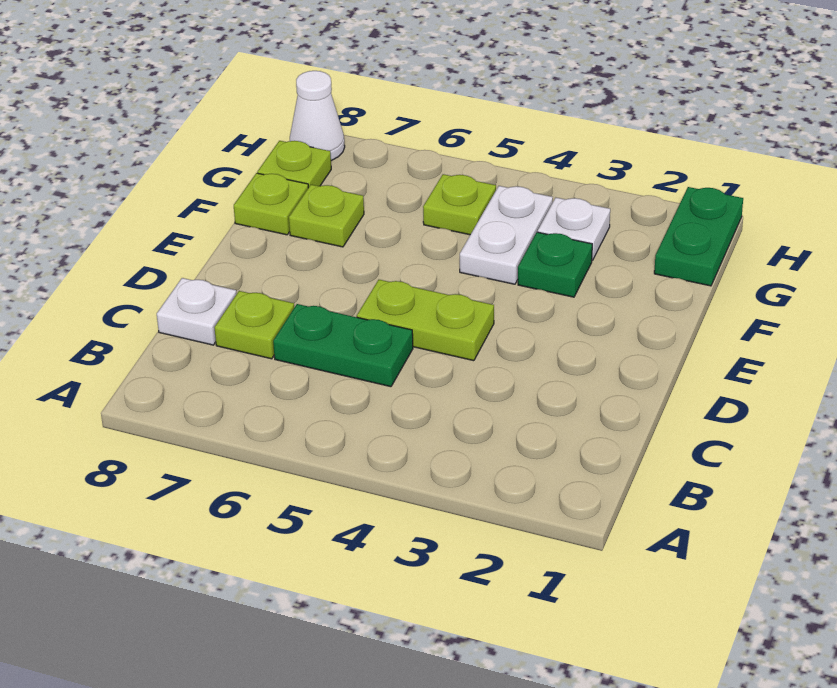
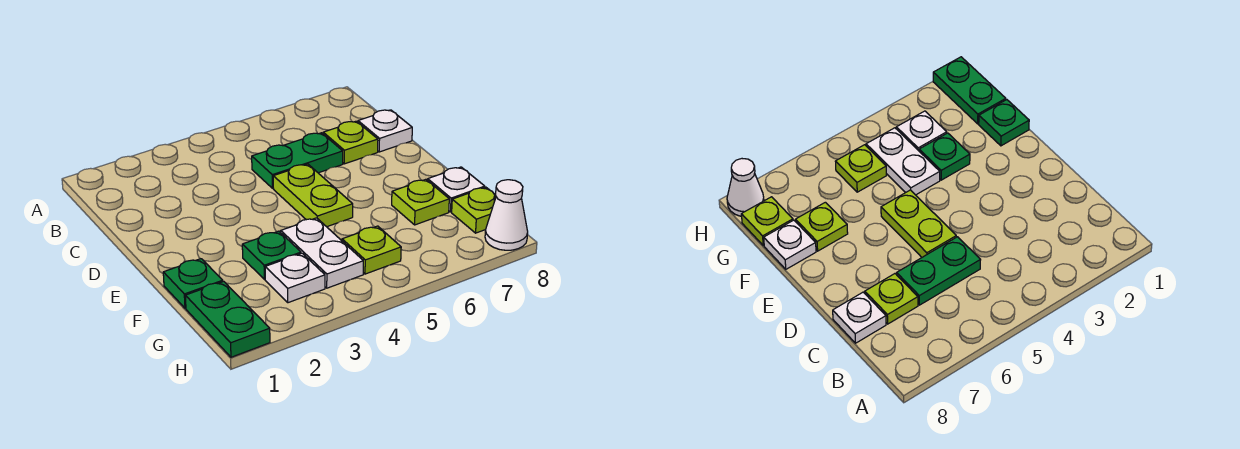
lime plate D4:D5 level 1 -> lime plate D5:E5 level 1
none -> green plate F1 level 1
lime plate F8 level 1 -> white plate F8 level 1

